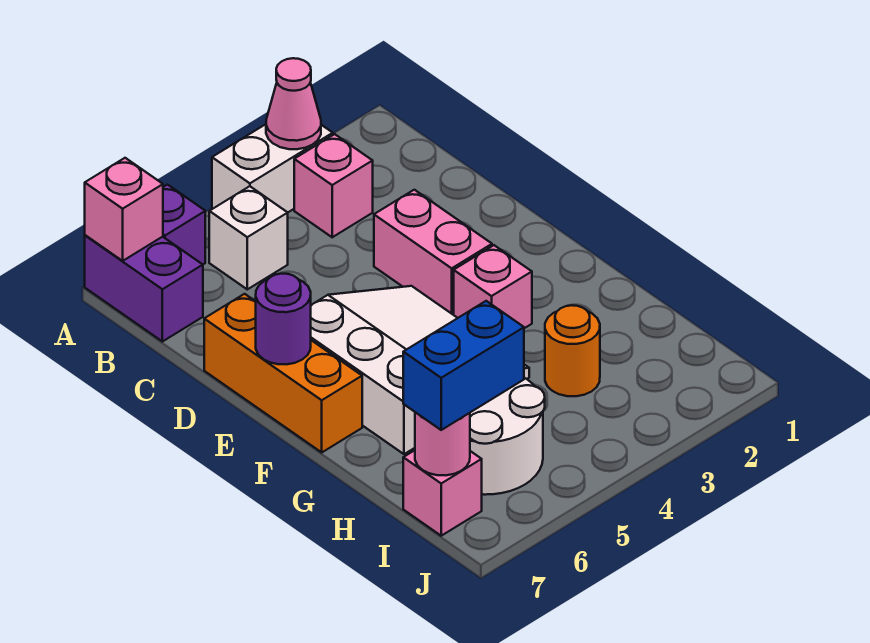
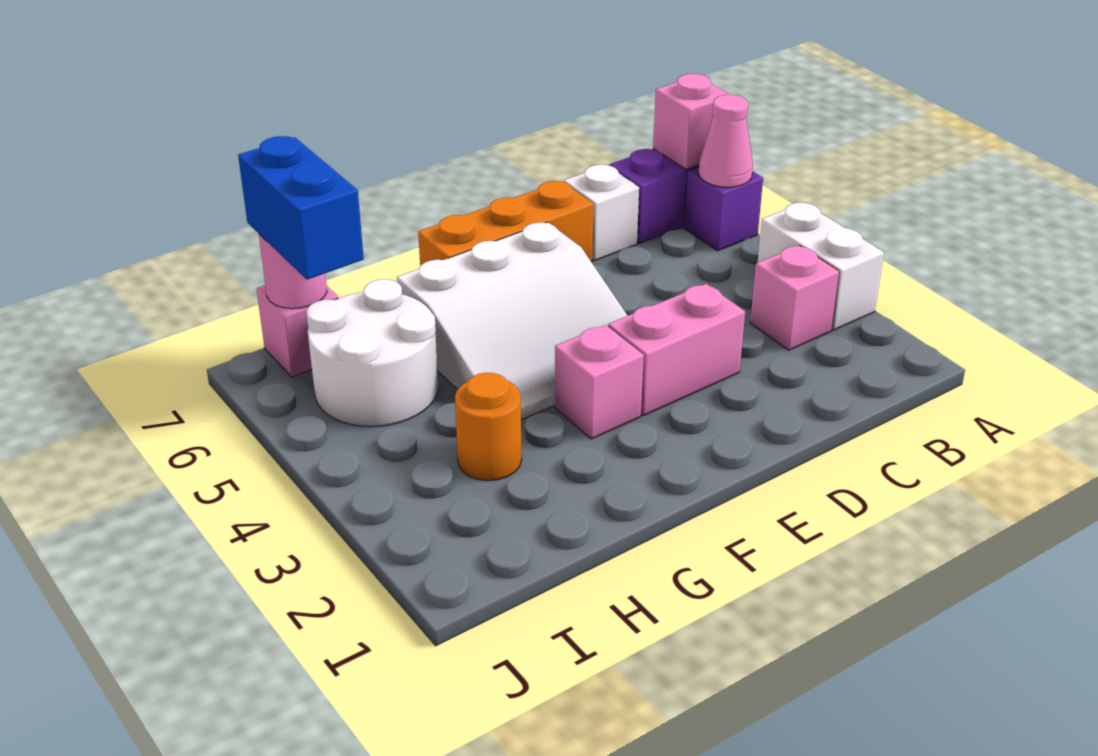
pink cone A3 level 2 -> pink cone A6 level 2
white brick B5 level 1 -> white brick C7 level 1
purple round brick E7 level 2 -> none

